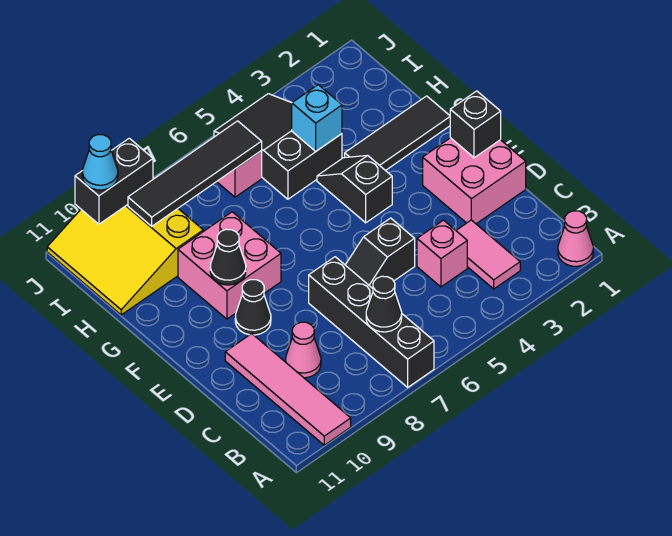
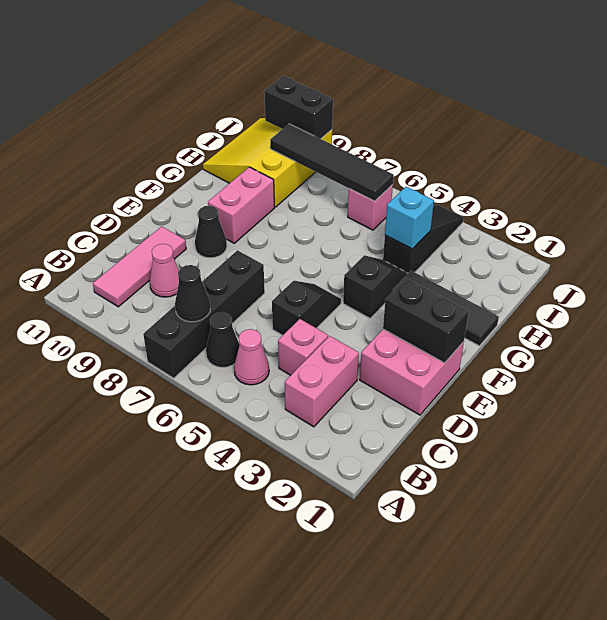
pink cone A1 level 1 -> pink cone B5 level 1
pink tile A10:D10 level 1 -> pink tile B10:D10 level 1
pink tile B3:C3 level 1 -> pink brick B3:C3 level 1
black slope D5:D6 level 1 top 5 -> black slope D5:E5 level 1 top D
black brick E1 level 2 -> black brick E1:E2 level 2
pink brick F8:G9 level 1 -> pink brick F9:G9 level 1
black cone F9 level 2 -> black cone B6 level 1
black slope H4:J5 level 1 top H -> black slope H4:J4 level 1 top H
cyan cone J10 level 3 -> none

